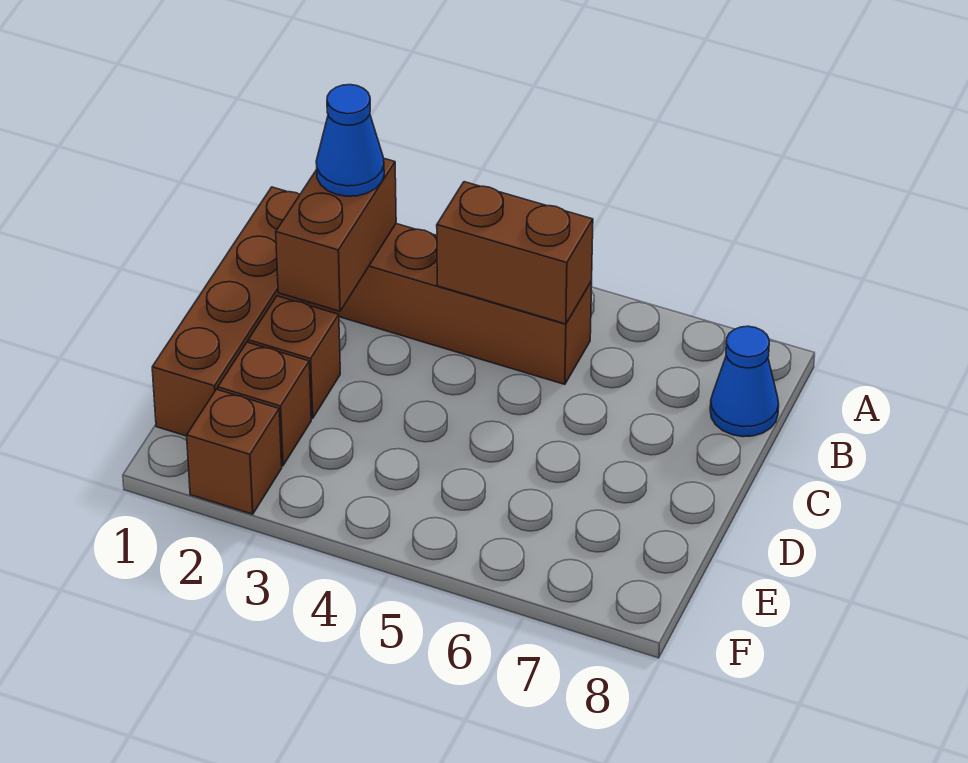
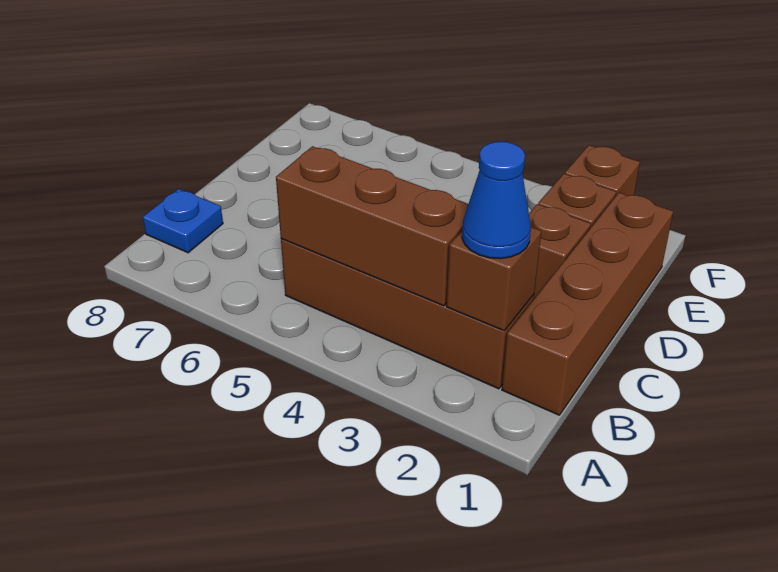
brown brick B2:C2 level 2 -> brown brick B2 level 2
brown brick B4:B5 level 2 -> brown brick B3:B5 level 2
blue cone B8 level 1 -> blue plate B8 level 1

